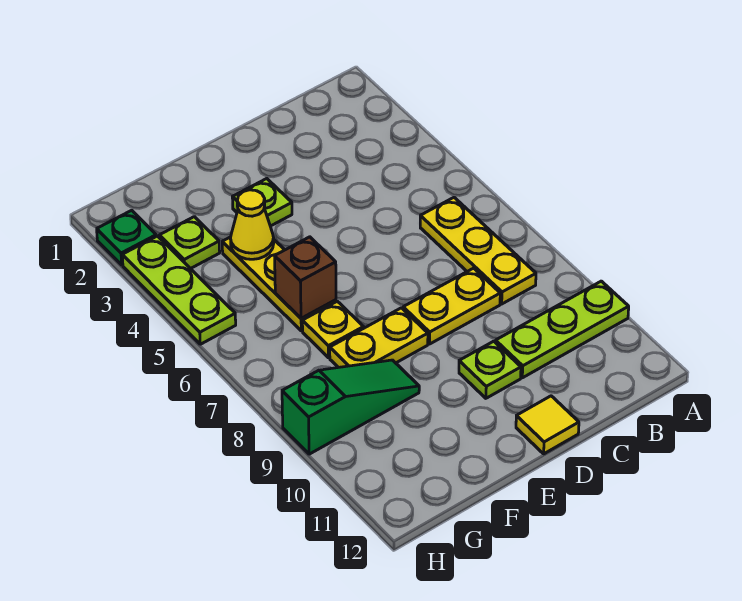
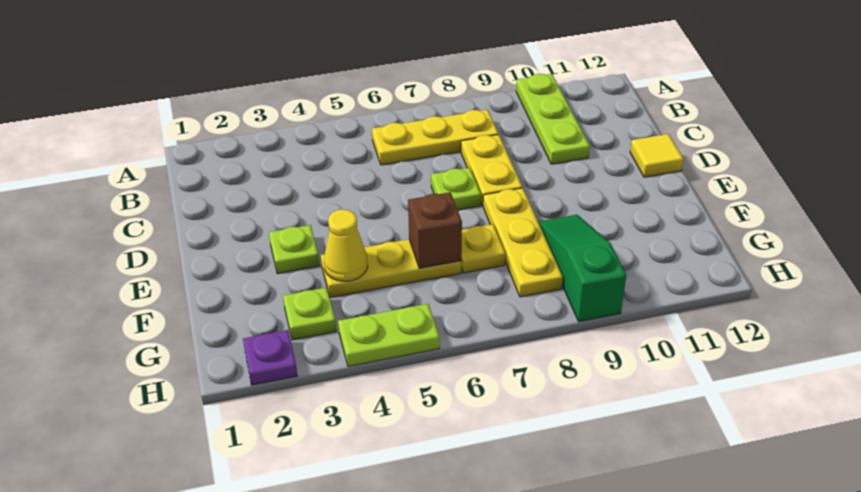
lime plate D10 level 1 -> lime plate D7 level 1
yellow plate E8:F8 level 1 -> yellow plate E8:G8 level 1
green plate H2 level 1 -> purple plate H2 level 1
lime plate H3:H5 level 1 -> lime plate H4:H5 level 1

